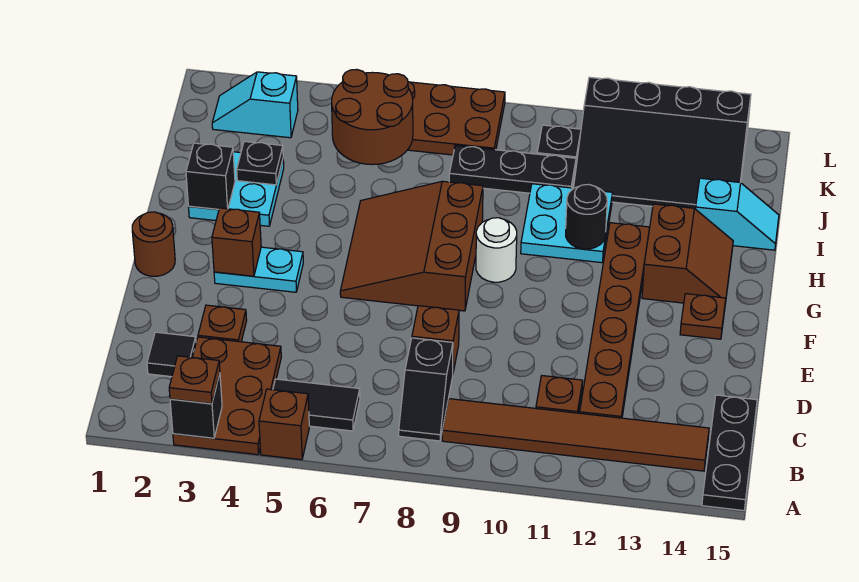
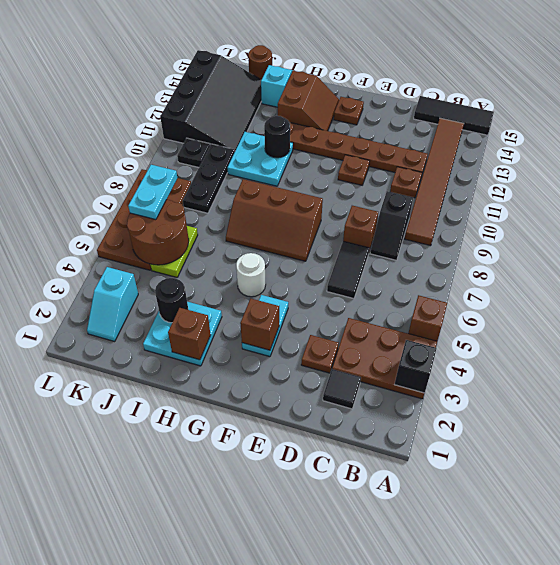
brown plate A3 level 3 -> brown plate E11 level 1
black plate A15:C15 level 1 -> black tile A15:C15 level 1
black tile B5:B6 level 1 -> black tile D6:D7 level 1
black slope B8:C8 level 1 top C -> black slope C8:C9 level 1 top 9
brown round brick F1 level 1 -> brown round brick J15 level 1
brown slope F6:H8 level 1 top 8 -> brown slope F7:H8 level 1 top 8
white round brick G9 level 1 -> white round brick G5 level 1
brown slope G13:H14 level 1 top 13 -> brown slope G13:H14 level 1 top H
black brick H2 level 2 -> brown brick H2 level 2
black plate I3 level 2 -> black round brick I3 level 2
none -> lime plate J5:J6 level 1
none -> cyan plate K6:K7 level 3

